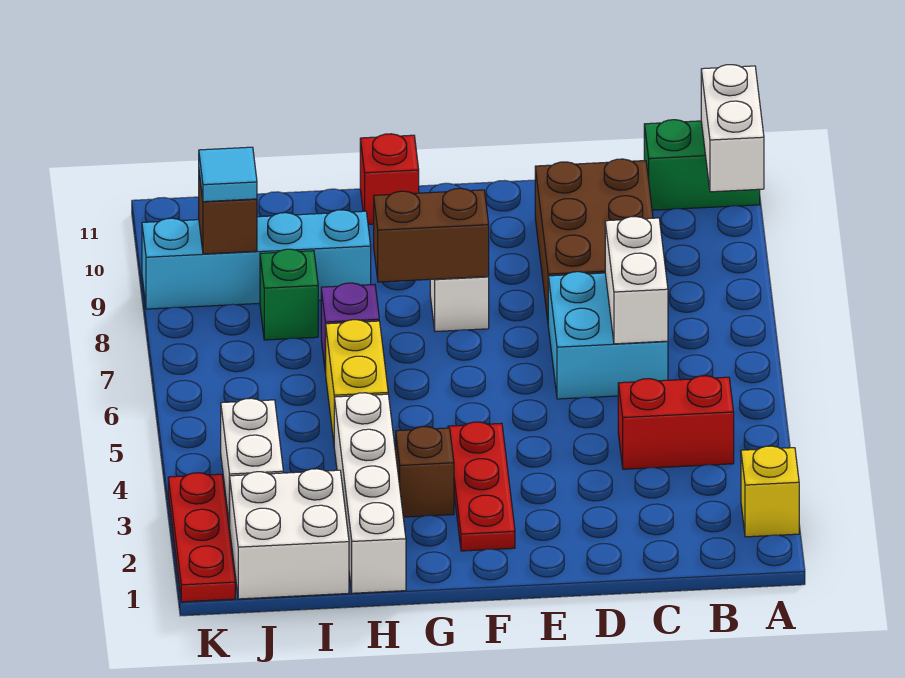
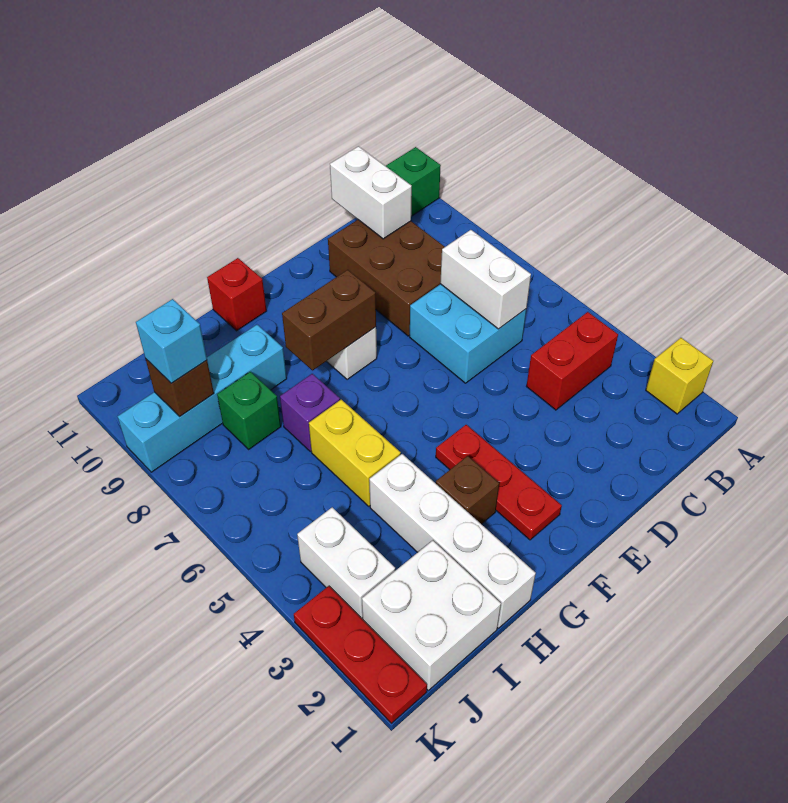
white brick A10:A11 level 2 -> white brick C10:C11 level 2
cyan tile J9 level 3 -> cyan brick J9 level 3

